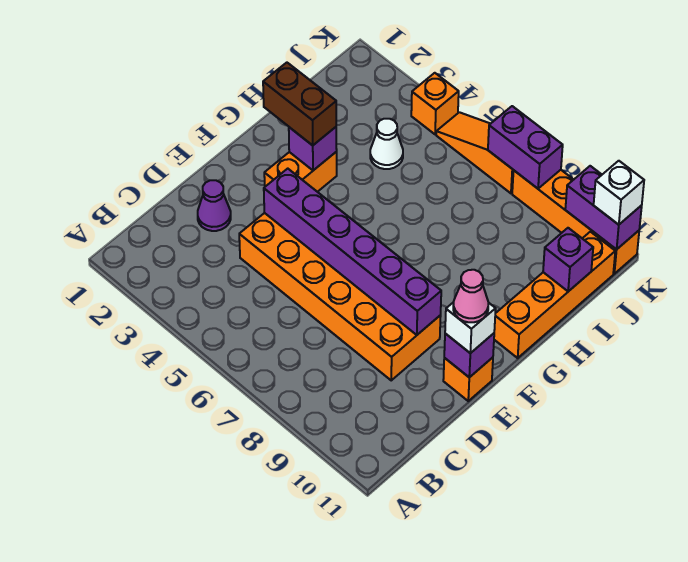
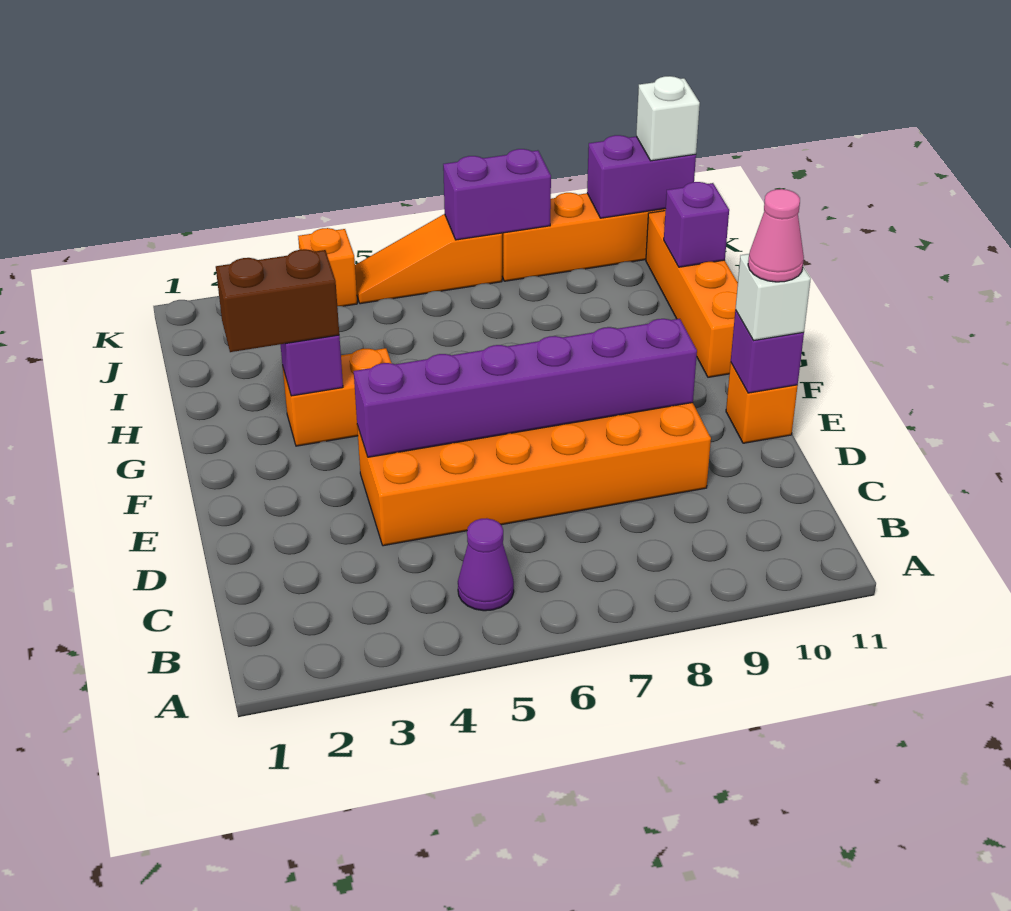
purple cone D2 level 1 -> purple cone B5 level 1
orange brick F3:G3 level 1 -> orange brick G3:G4 level 1
white cone I4 level 1 -> none

